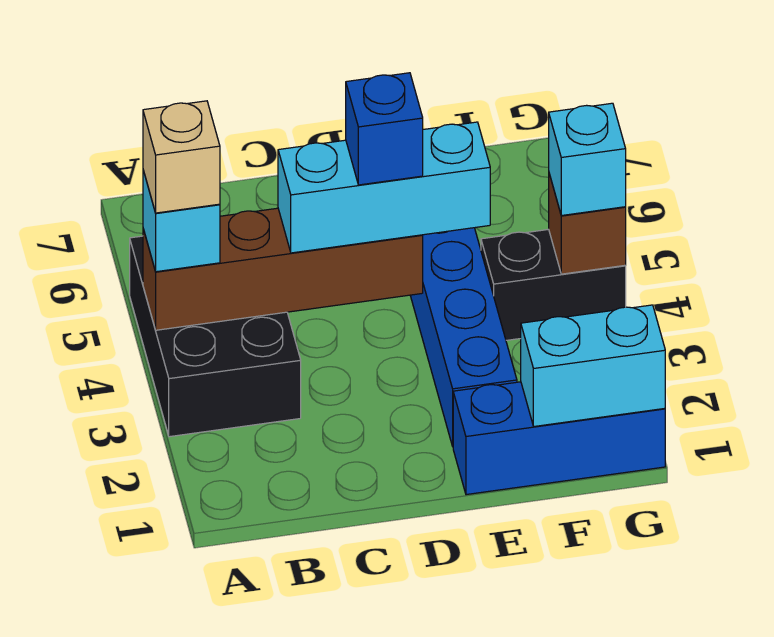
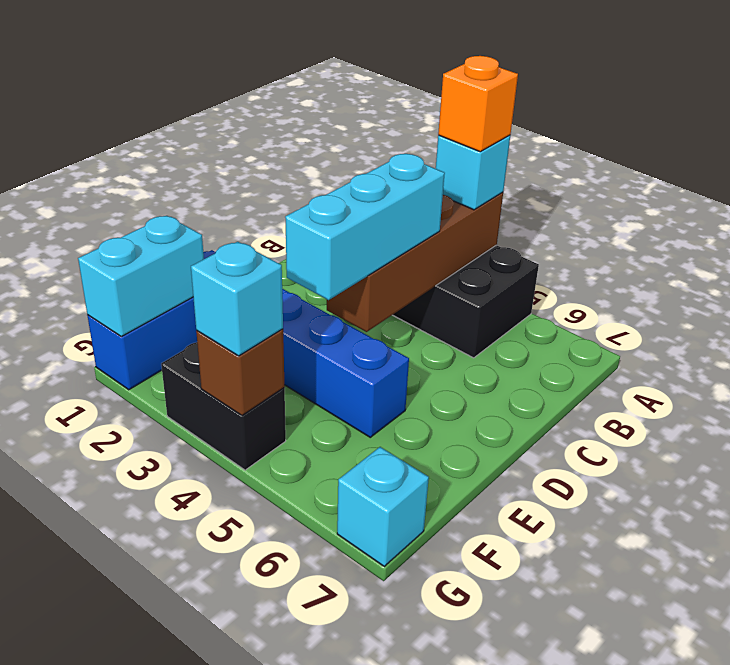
tan brick A4 level 4 -> orange brick A4 level 4
blue brick D4 level 4 -> none
black brick F4:G4 level 1 -> black brick G3:G4 level 1
none -> cyan brick G7 level 1

